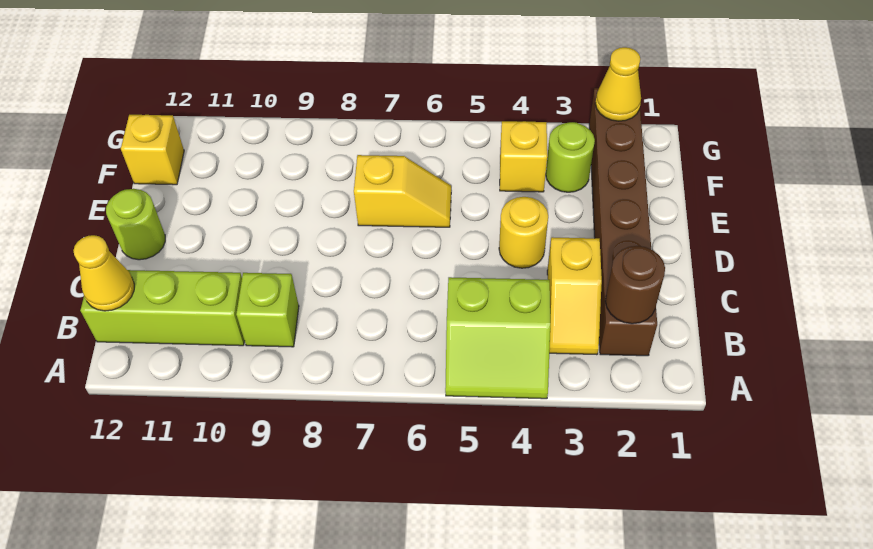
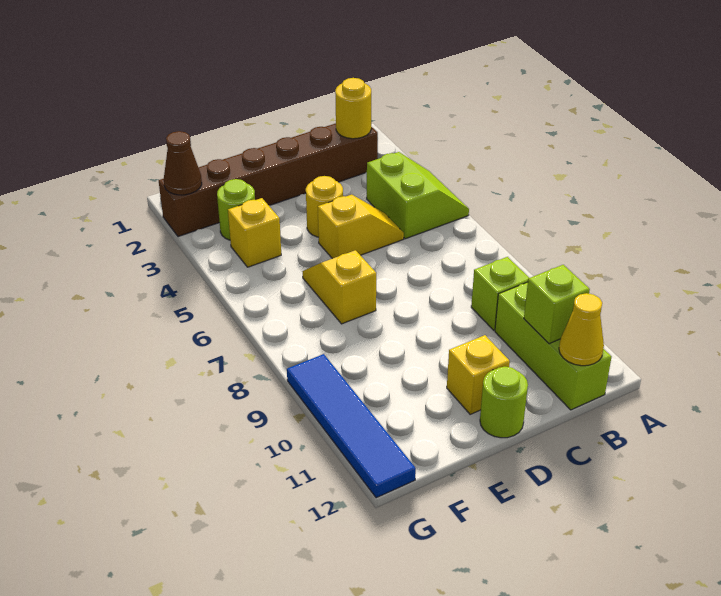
brown round brick B2 level 2 -> yellow round brick B2 level 2
yellow slope B3:C3 level 1 top C -> yellow slope C5:D5 level 1 top D
none -> lime brick B11 level 2
yellow brick F12 level 1 -> yellow brick D11 level 1
yellow cone G2 level 2 -> brown cone G2 level 2
none -> blue tile G9:G12 level 1

